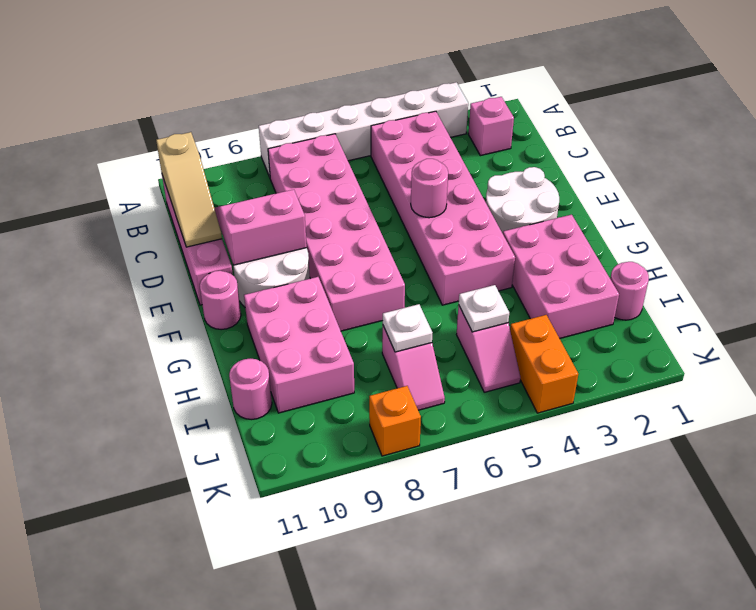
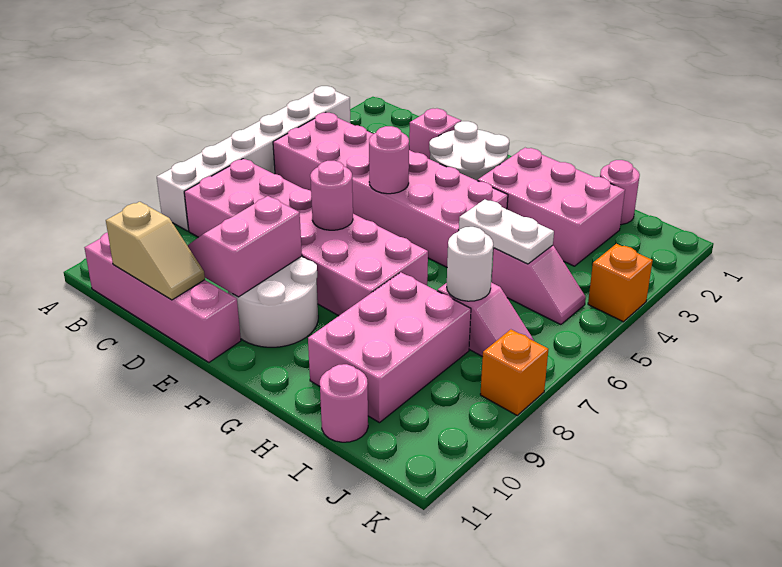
pink brick B2 level 1 -> pink brick D2 level 1
tan slope B11:D11 level 2 top B -> tan slope C11:D11 level 2 top C
pink round brick F11 level 1 -> pink round brick E7 level 2
pink brick G9:I10 level 1 -> pink brick H8:I10 level 1
white plate I5 level 2 -> white plate H5:I5 level 2
white plate I7 level 2 -> white round brick I7 level 2
orange brick J4:K4 level 1 -> orange brick K4 level 1

